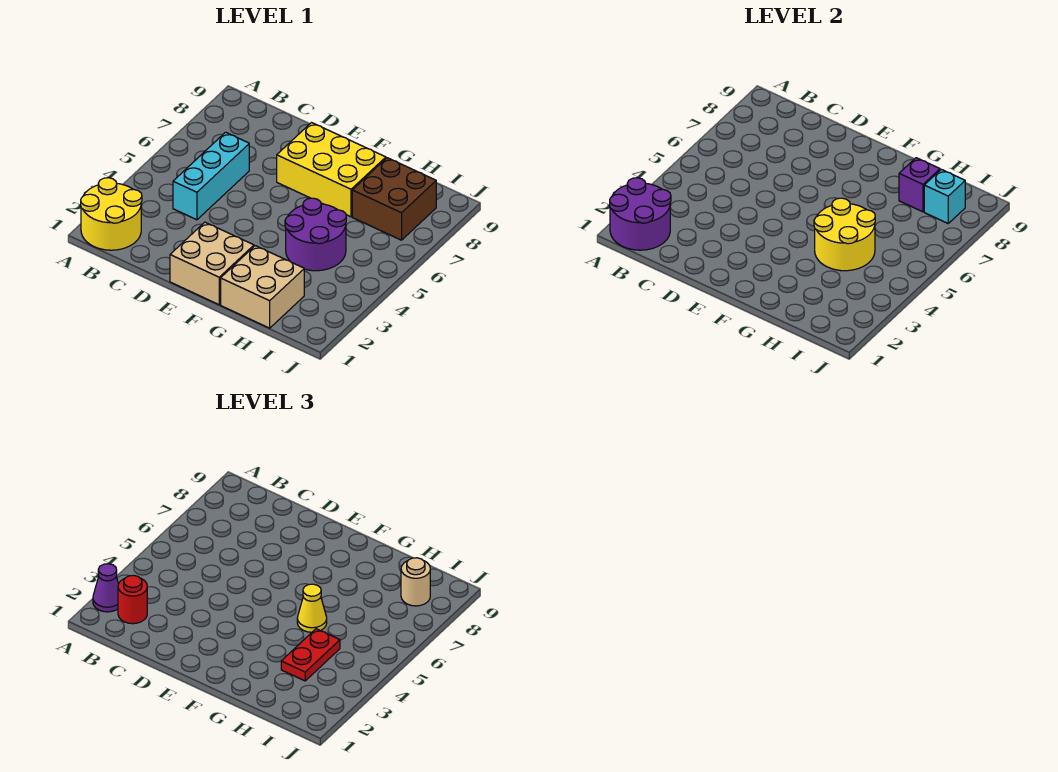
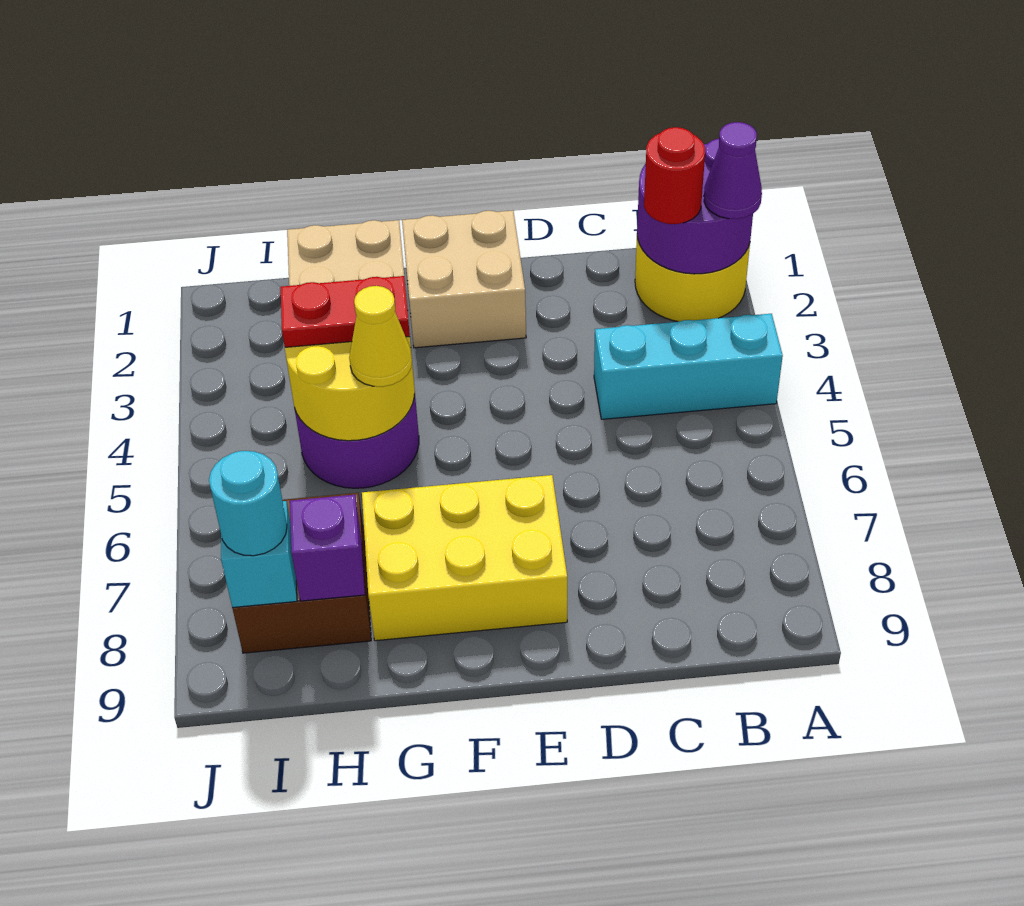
cyan brick C4:C6 level 1 -> cyan brick A4:C4 level 1
red plate H3:H4 level 3 -> red plate G4:H4 level 3
tan round brick I8 level 3 -> cyan round brick I8 level 3

